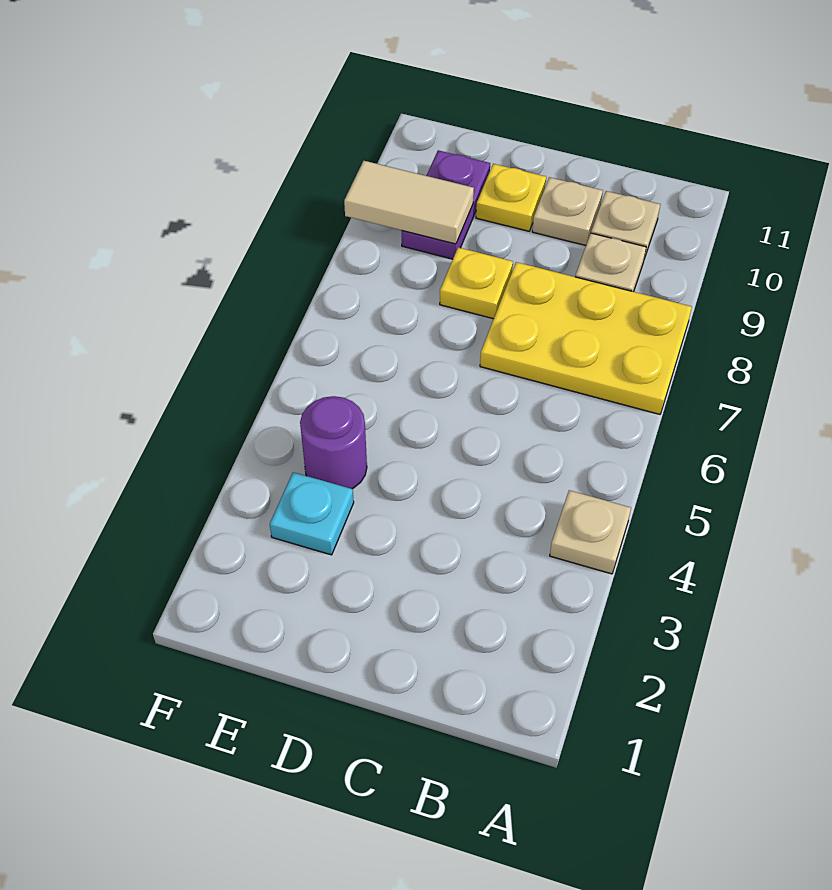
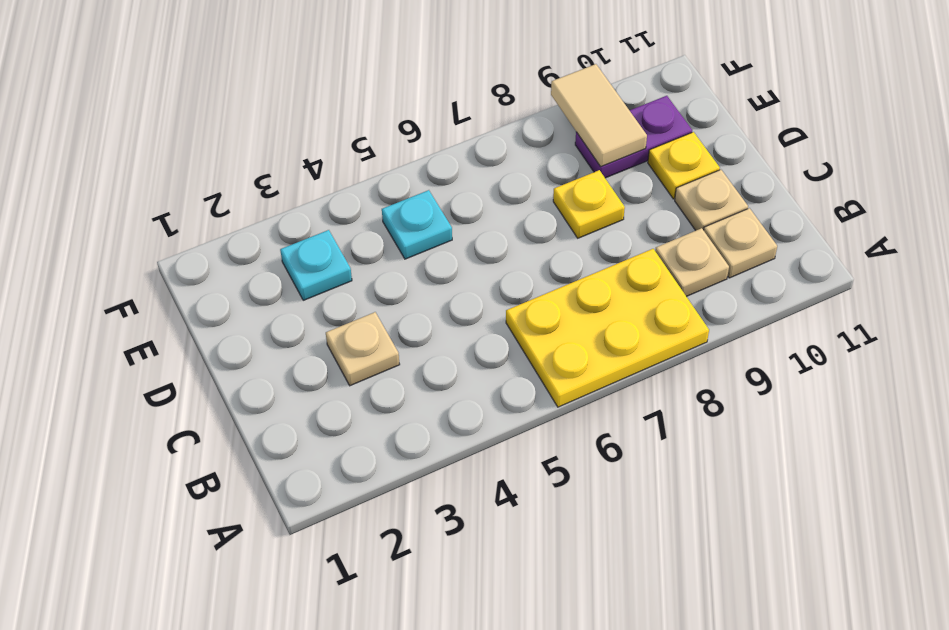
tan plate A4 level 1 -> tan plate C3 level 1
yellow plate A7:C8 level 1 -> yellow plate A6:B8 level 1
purple round brick E4 level 1 -> none
none -> cyan plate E5 level 1

